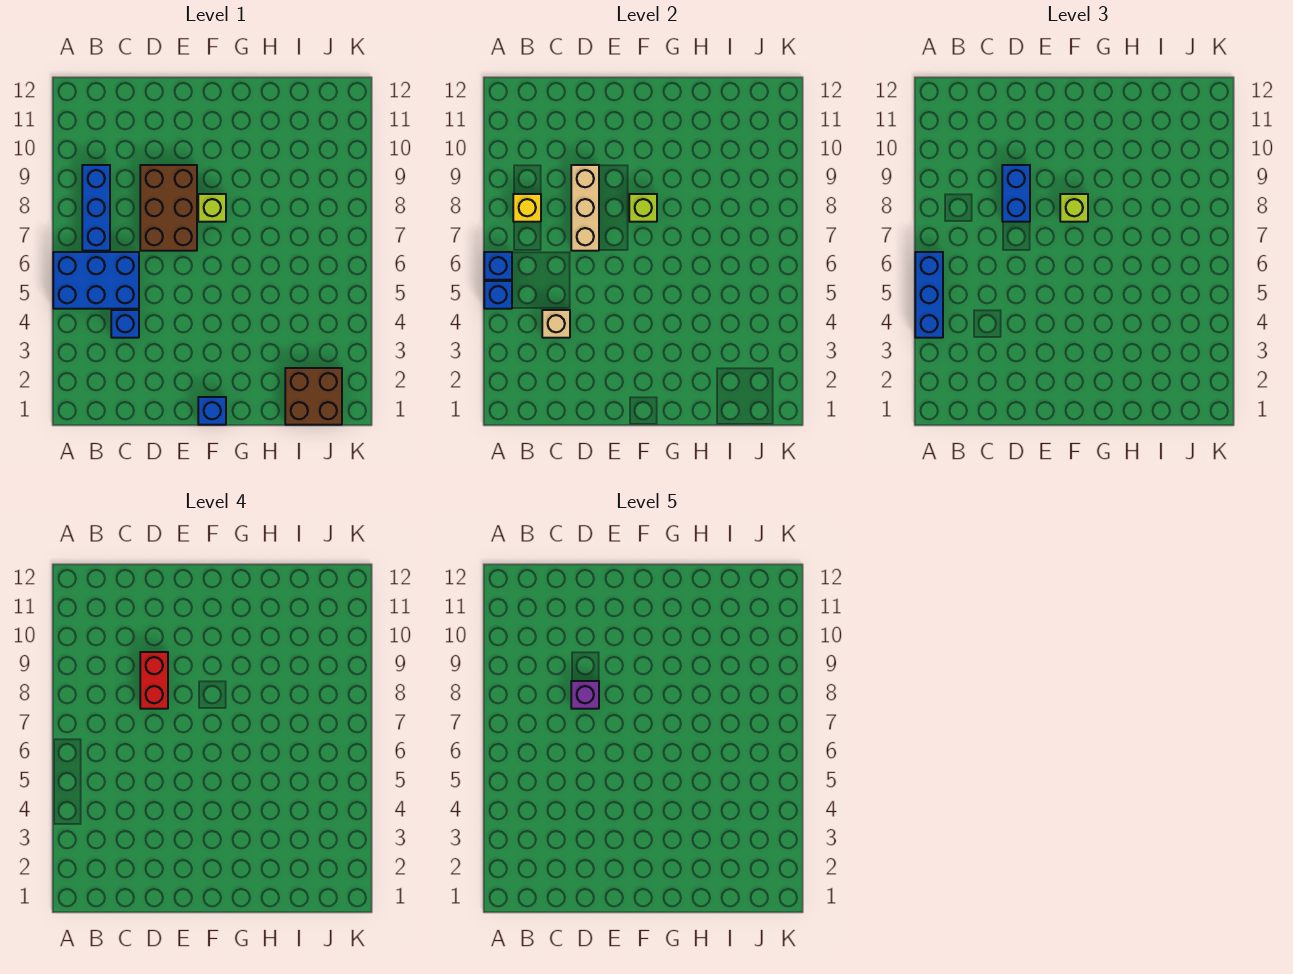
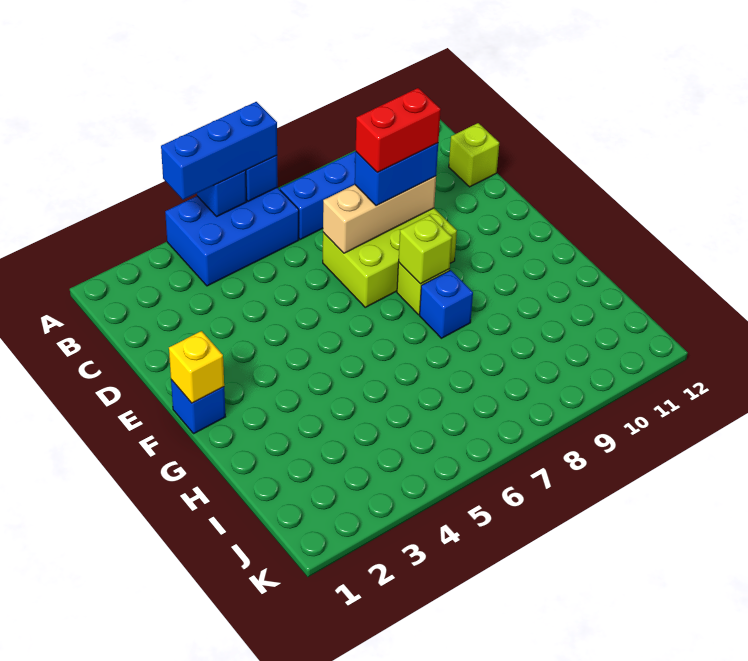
blue brick A5:C6 level 1 -> blue brick A4:B6 level 1
yellow brick B8 level 2 -> yellow brick F1 level 2
blue brick C4 level 1 -> blue brick G8 level 1
tan brick C4 level 2 -> none
brown brick D7:E9 level 1 -> lime brick D7:E9 level 1
purple brick D8 level 5 -> none
lime brick F8 level 3 -> lime brick C12 level 1
brown brick I1:J2 level 1 -> none

